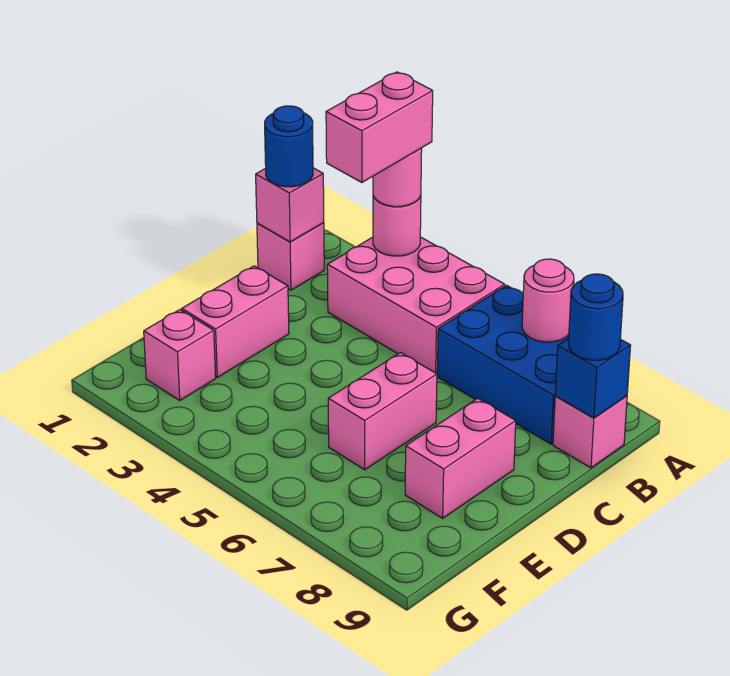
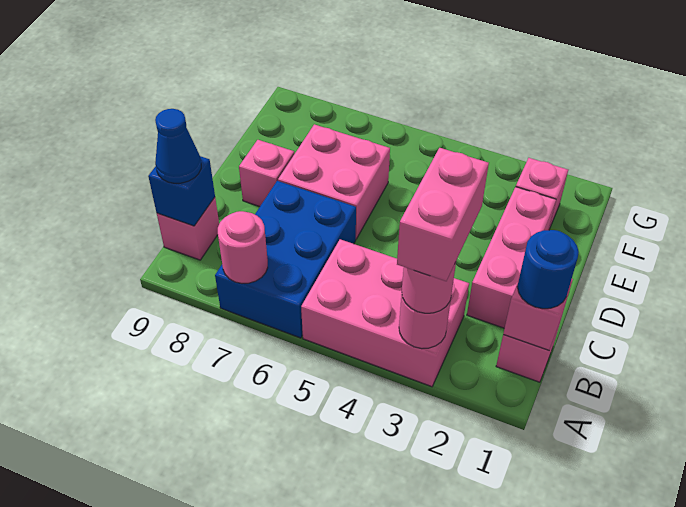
blue brick A6:B8 level 1 -> blue brick A6:C7 level 1
blue round brick B9 level 3 -> blue cone B9 level 3
pink brick D2:E2 level 1 -> pink brick C2:E2 level 1
pink brick D6:E6 level 1 -> pink brick D6:E7 level 1
pink brick D8:E8 level 1 -> pink brick D8 level 1

